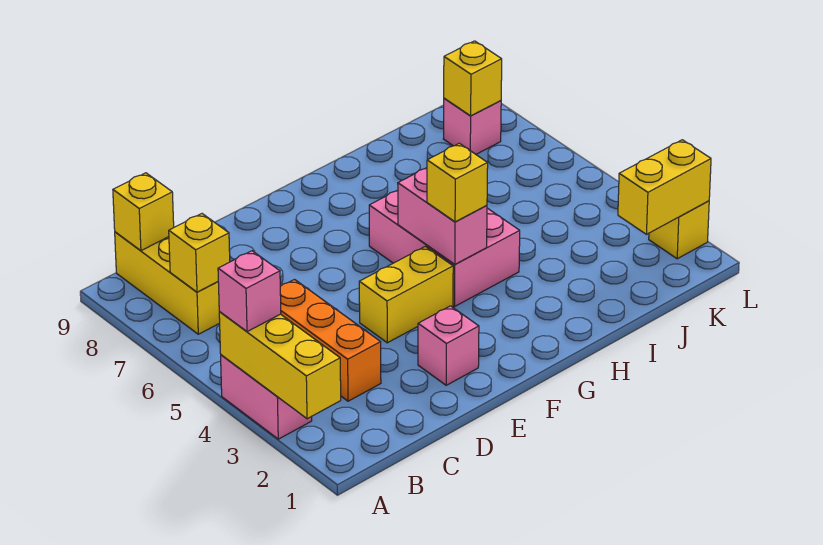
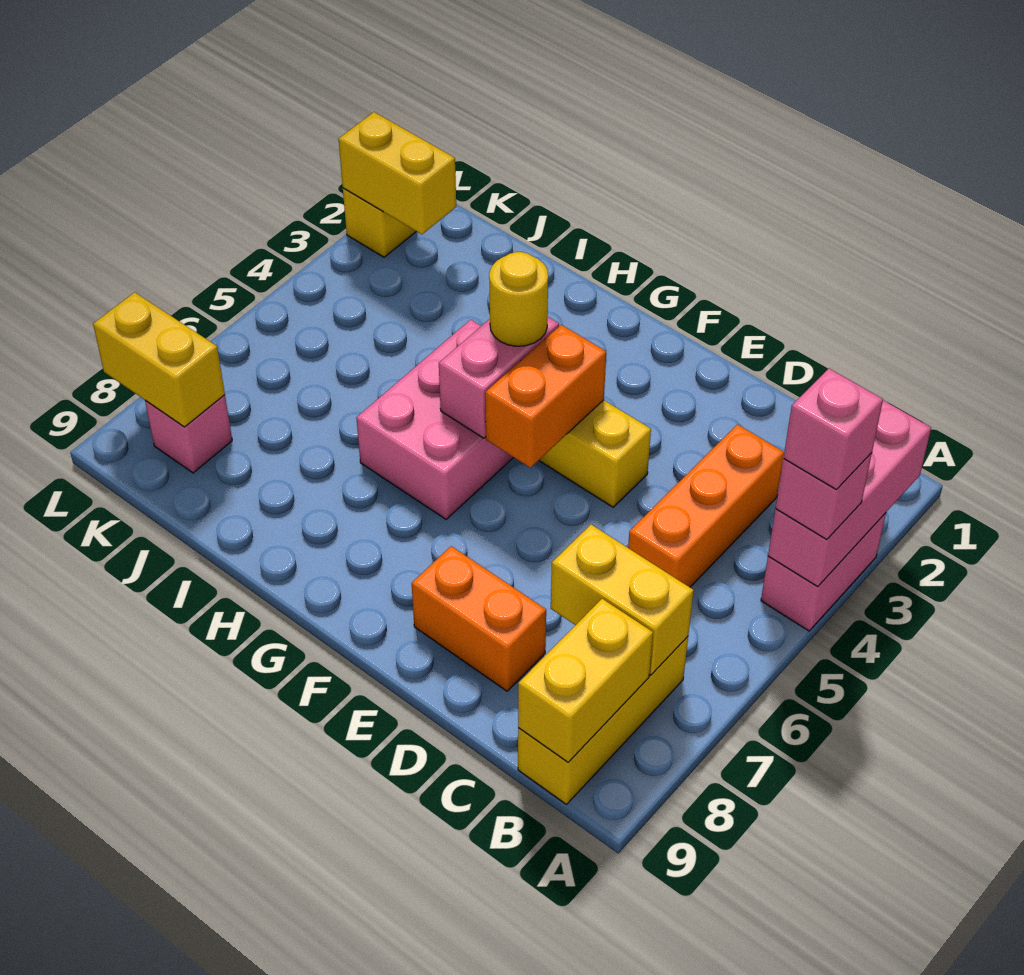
yellow brick A2:A4 level 2 -> pink brick A2:A4 level 2
yellow brick B7 level 2 -> yellow brick B7:C7 level 2
yellow brick B9 level 2 -> yellow brick B8:B9 level 2
none -> orange brick D8:E8 level 1
pink brick E2 level 1 -> pink brick A4 level 4
none -> orange brick F4:F5 level 2
yellow brick G4 level 3 -> yellow round brick G4 level 3
yellow brick K8 level 2 -> yellow brick K8:L8 level 2

